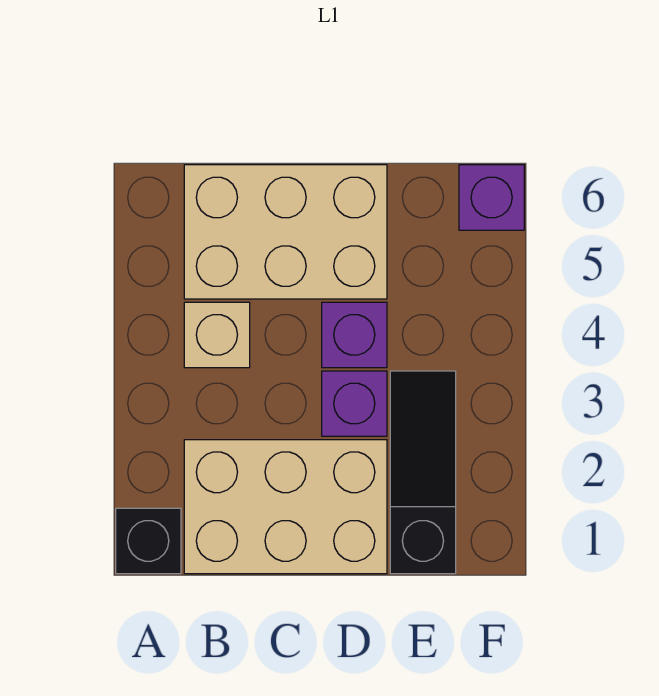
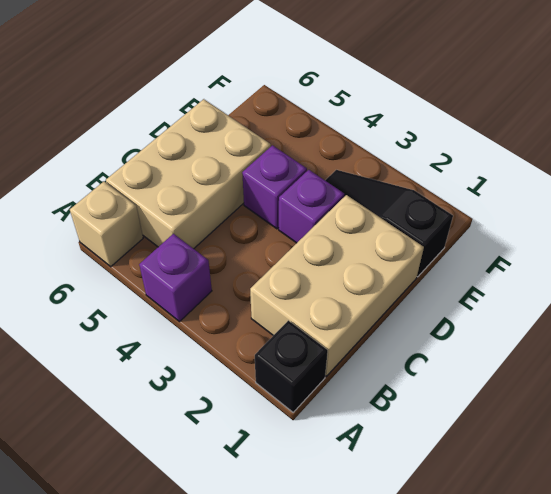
tan brick B4 level 1 -> tan brick A6 level 1
purple brick F6 level 1 -> purple brick A4 level 1

